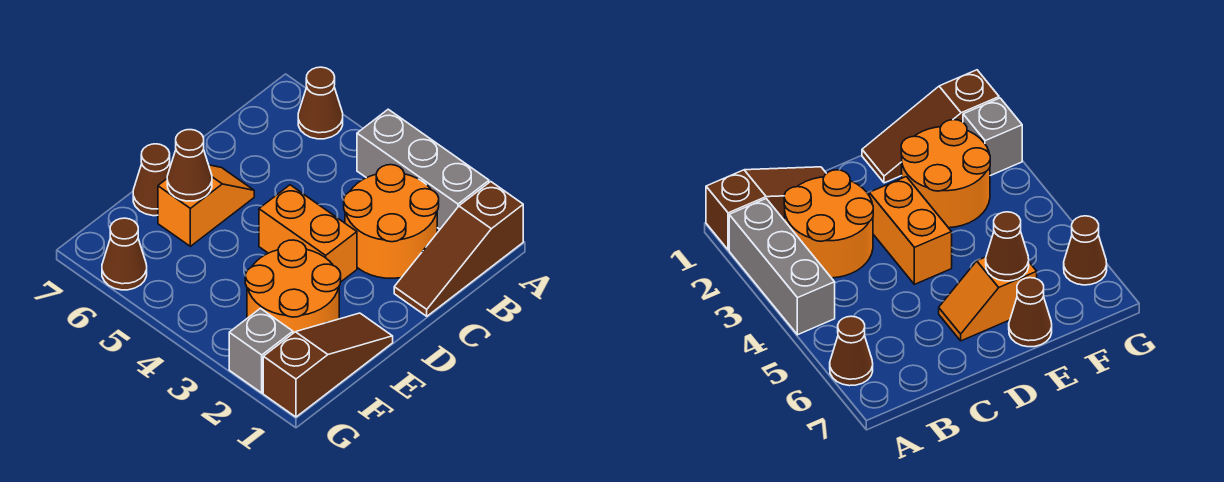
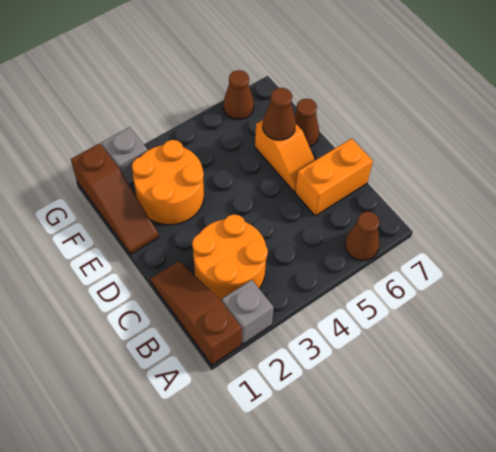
grey brick A2:A4 level 1 -> grey brick A2 level 1
orange brick D3:D4 level 1 -> orange brick C6:C7 level 1

